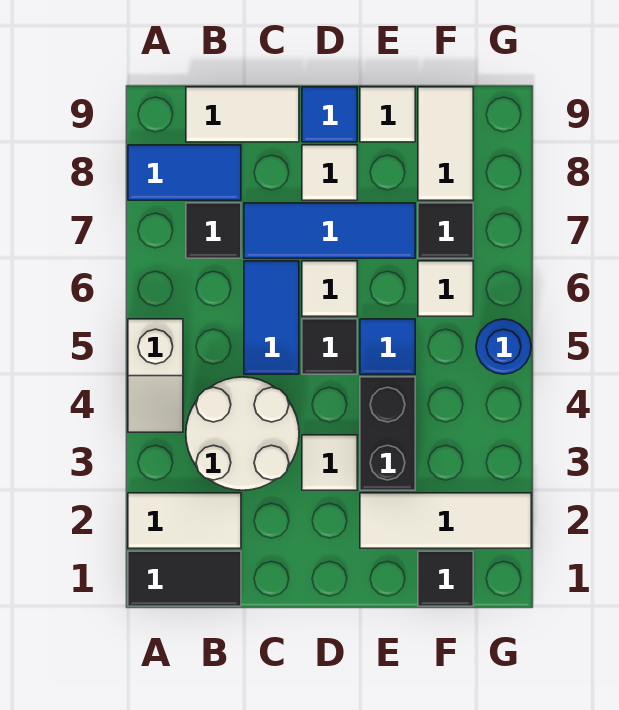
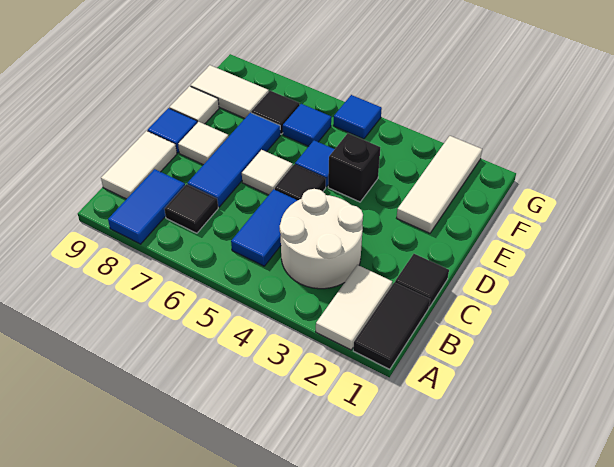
white slope A4:A5 level 1 top 5 -> none
blue tile C5:C6 level 1 -> blue tile B5:C5 level 1
white tile D3 level 1 -> none
black brick E3:E4 level 1 -> black brick E4 level 1
black tile F1 level 1 -> black tile C1 level 1
white tile F6 level 1 -> blue tile F6 level 1
blue round brick G5 level 1 -> blue tile G5 level 1

